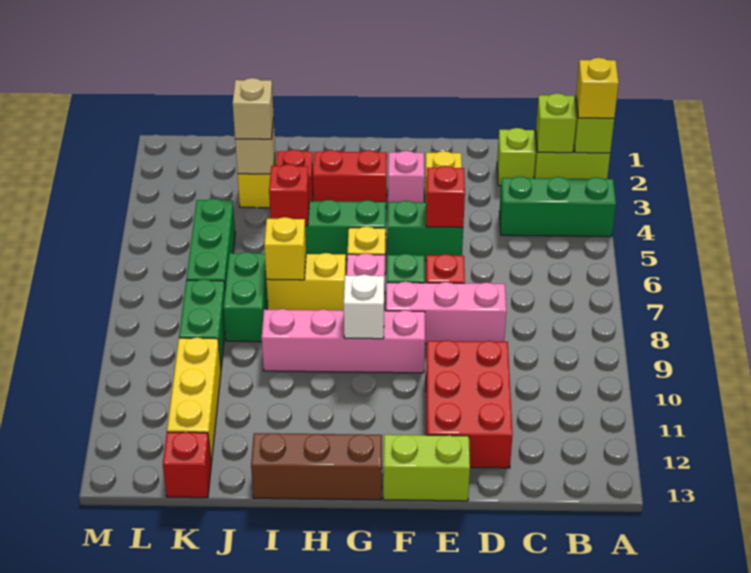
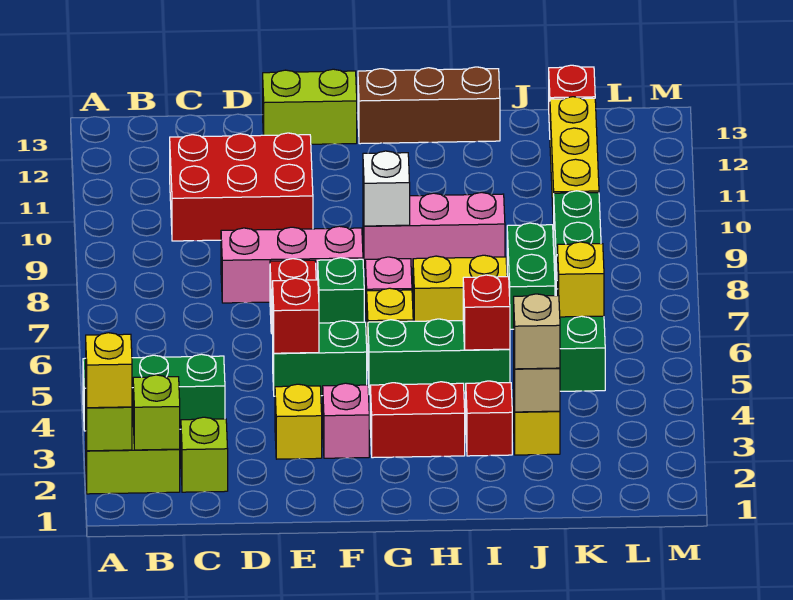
red brick D10:E12 level 1 -> red brick C10:E11 level 1
pink brick F9:I9 level 1 -> pink brick G9:I9 level 1
yellow brick I7 level 2 -> yellow brick K6 level 2

